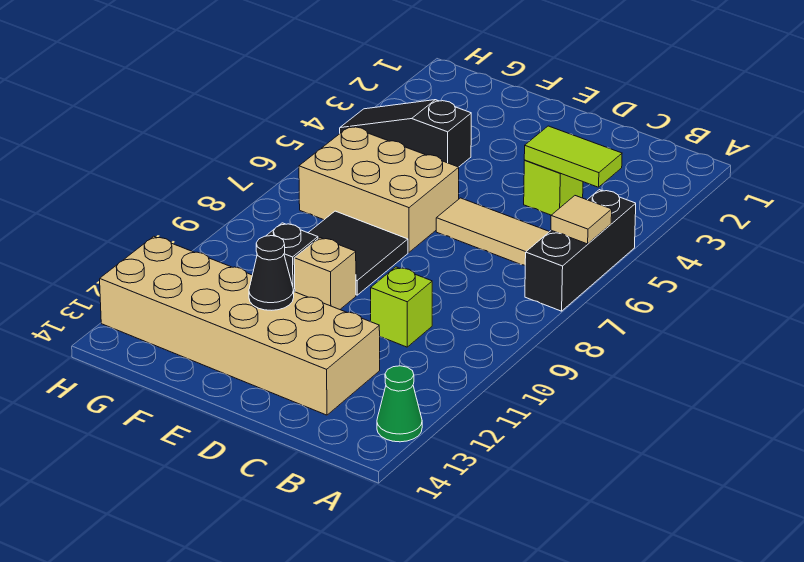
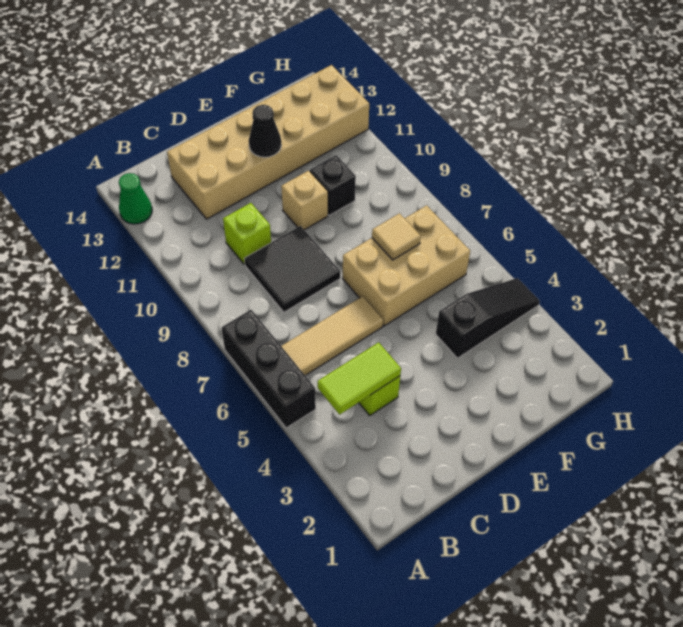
tan tile A6 level 2 -> tan tile F7 level 2
black tile E8:F9 level 1 -> black tile C8:D9 level 1

